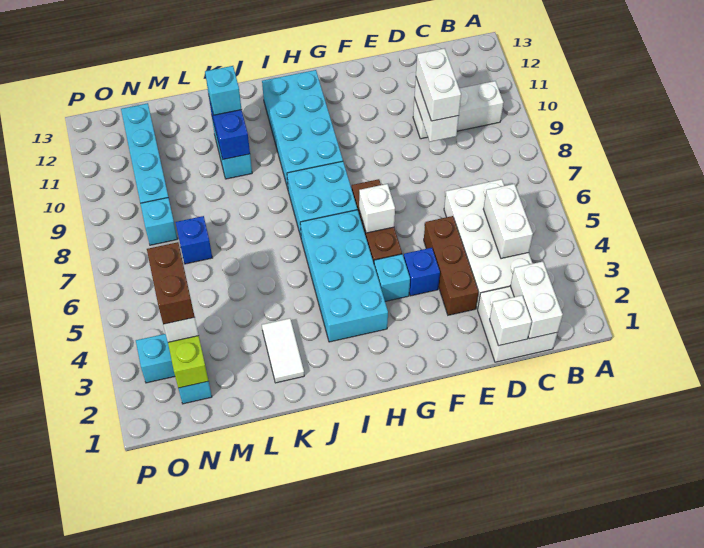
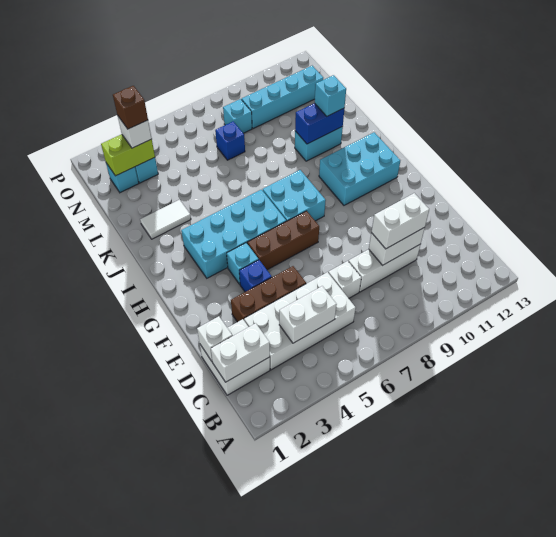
white brick B10:D10 level 1 -> white brick D8:D10 level 1
white brick G6 level 2 -> white brick D7 level 1
cyan brick H9:I12 level 1 -> cyan brick H10:I12 level 1
brown brick N3:N4 level 4 -> brown brick N3 level 4

